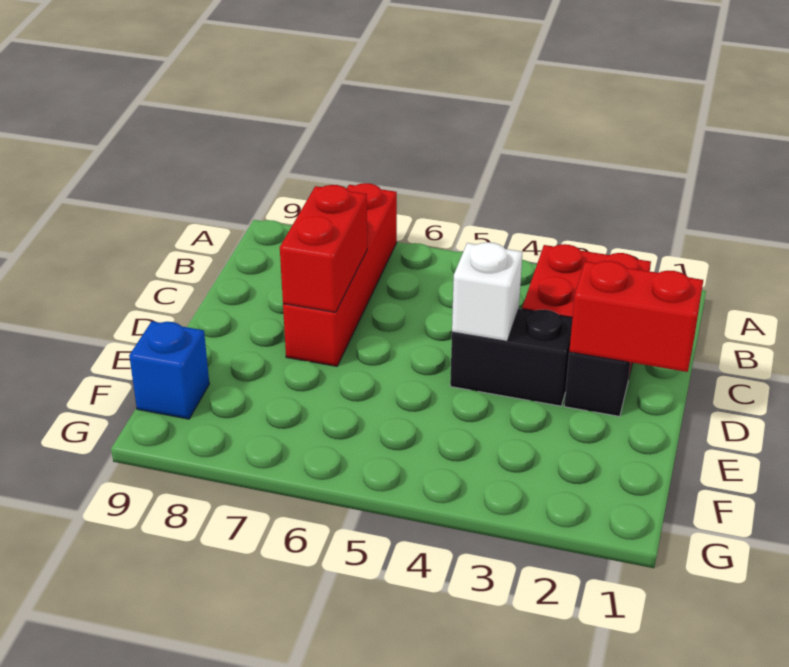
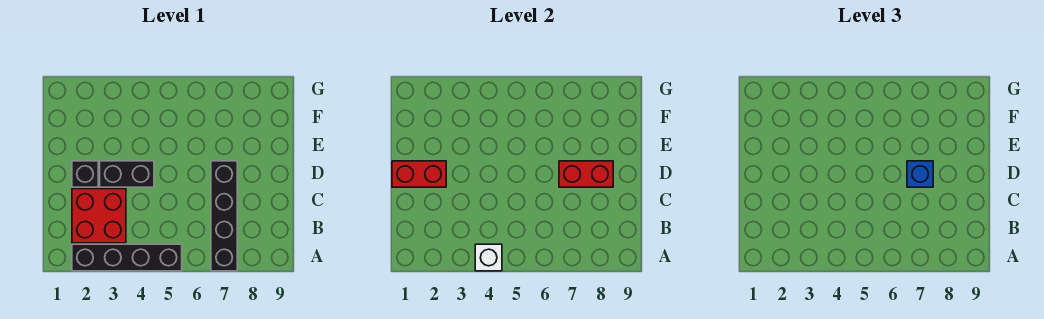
none -> black brick A2:A5 level 1
red brick A7:D7 level 1 -> black brick A7:D7 level 1
red brick C7:D7 level 2 -> red brick D7:D8 level 2
white brick D4 level 2 -> white brick A4 level 2
blue brick F9 level 1 -> blue brick D7 level 3

